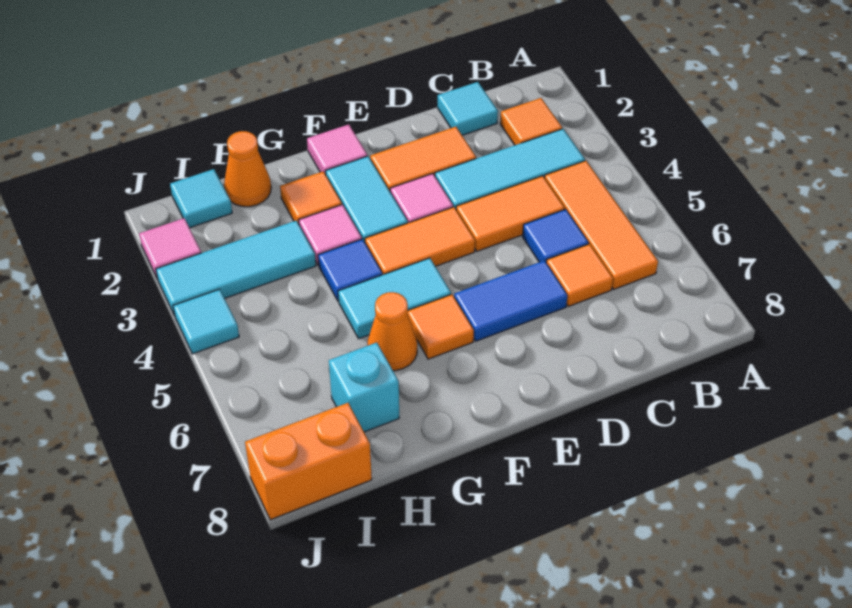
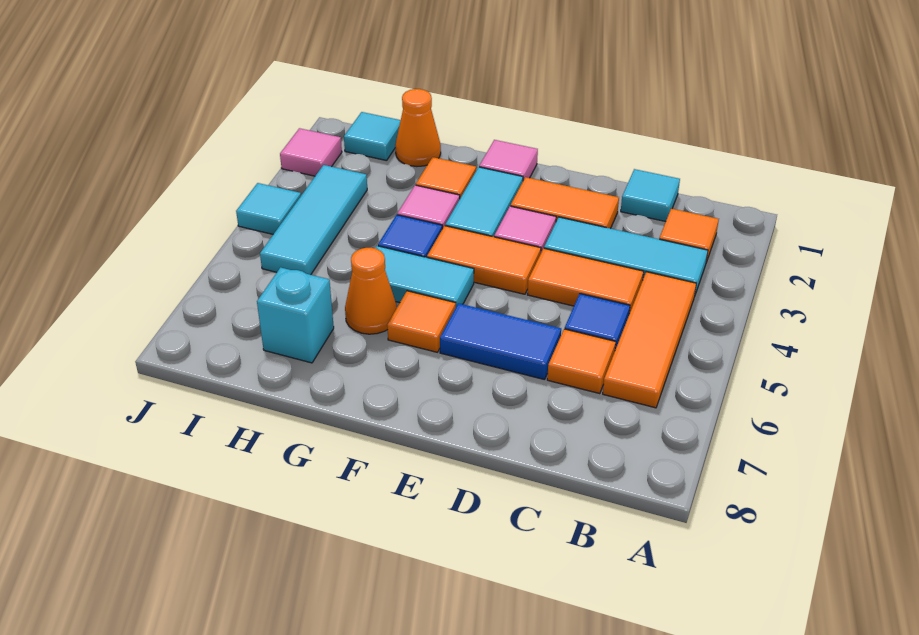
cyan tile H3:J3 level 1 -> cyan tile I3:I5 level 1
orange brick I8:J8 level 1 -> none

